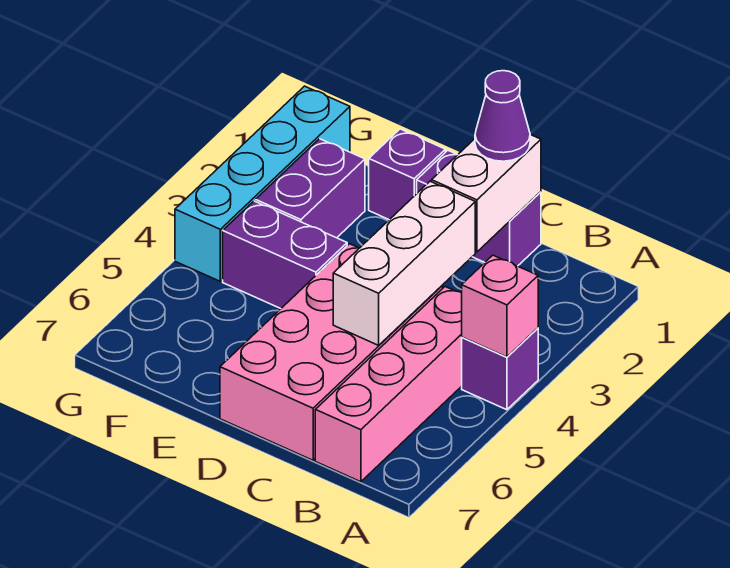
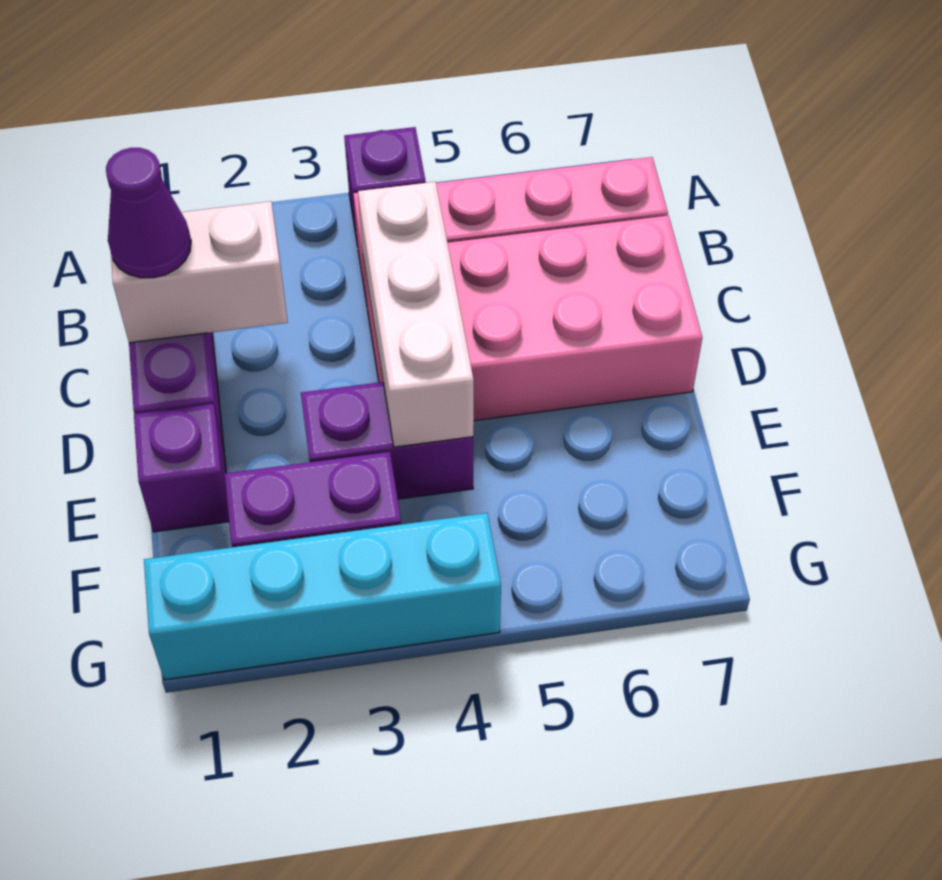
pink brick A4 level 2 -> none
white brick C3:C5 level 2 -> white brick C4:E4 level 2
purple brick E4:F4 level 1 -> purple brick E3:E4 level 1

